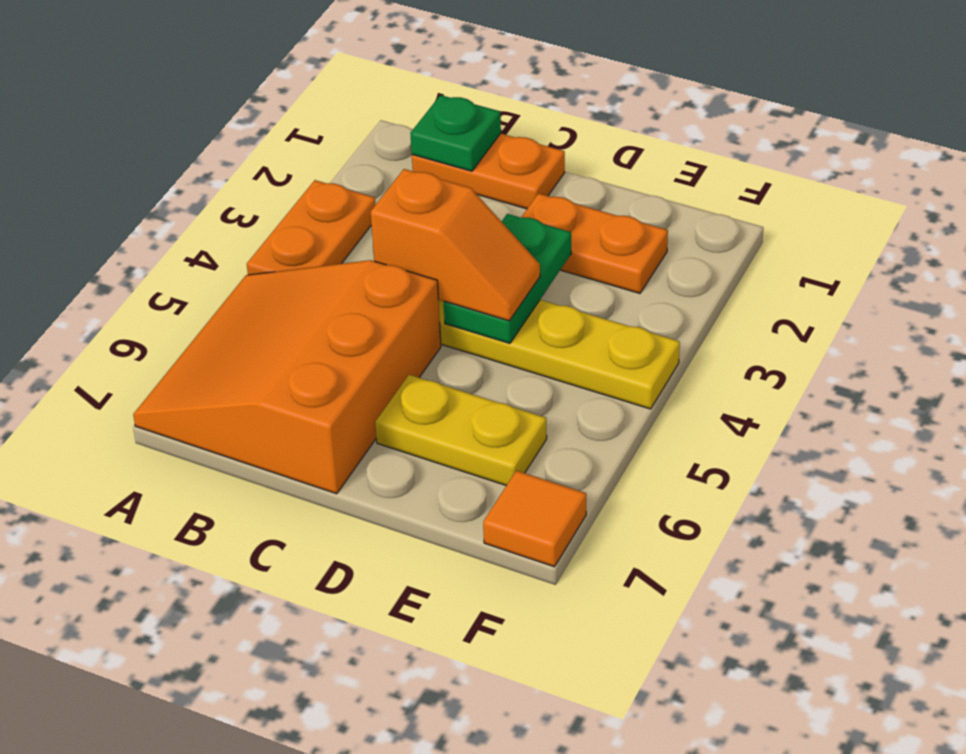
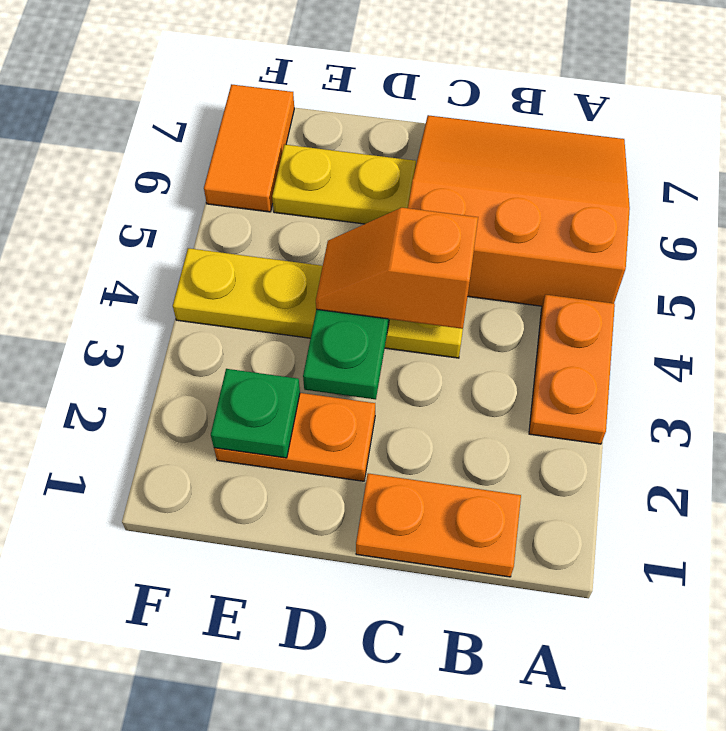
orange slope A5:C7 level 1 top C -> orange slope A5:C7 level 1 top 5
green plate B1 level 2 -> green plate E2 level 2
orange tile F7 level 1 -> orange tile F6:F7 level 1

